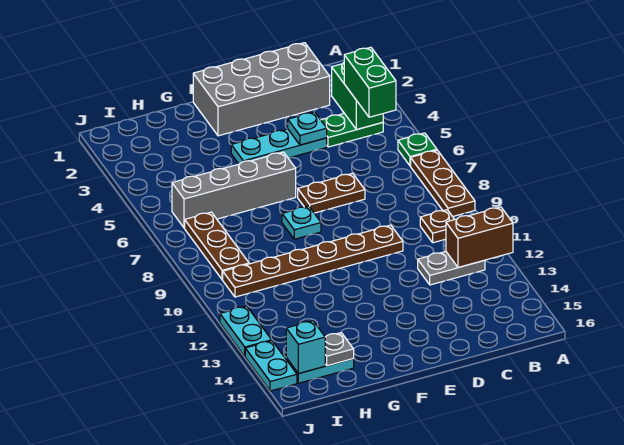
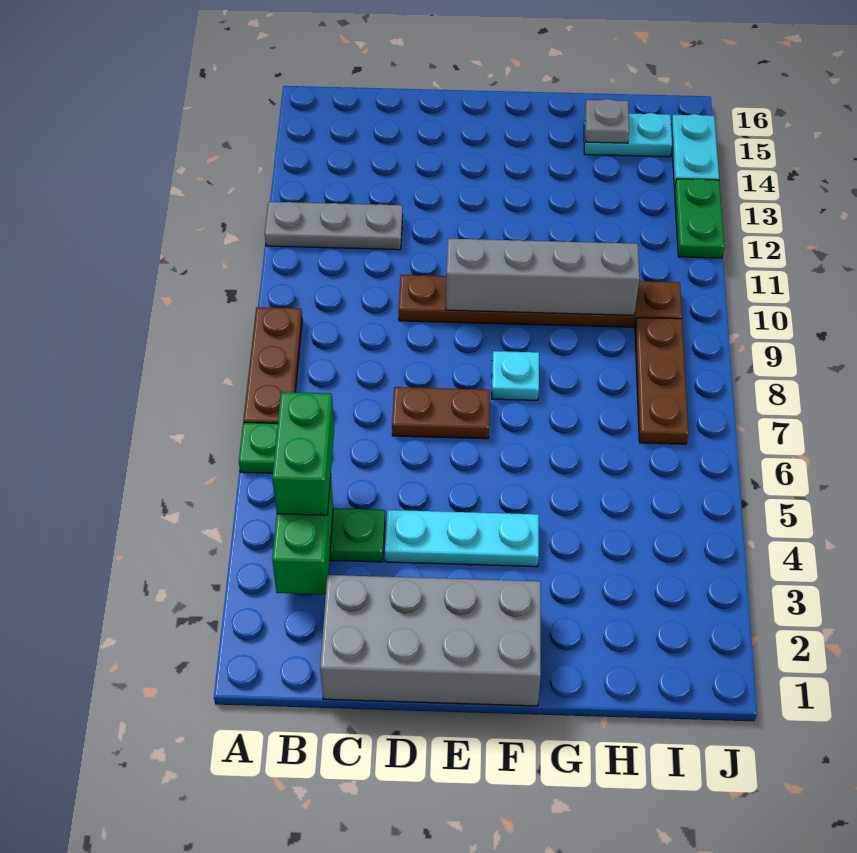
brown brick A12:B12 level 2 -> none
brown plate B10 level 1 -> none
grey plate B12:C12 level 1 -> grey plate A12:C12 level 1
cyan plate D4 level 2 -> none
grey brick F6:I6 level 1 -> grey brick E10:H10 level 2
cyan brick I15 level 2 -> none
cyan plate J12:J13 level 1 -> green plate J12:J13 level 1

